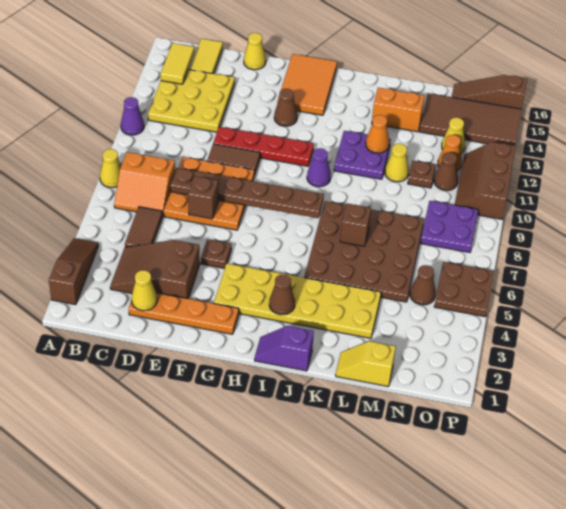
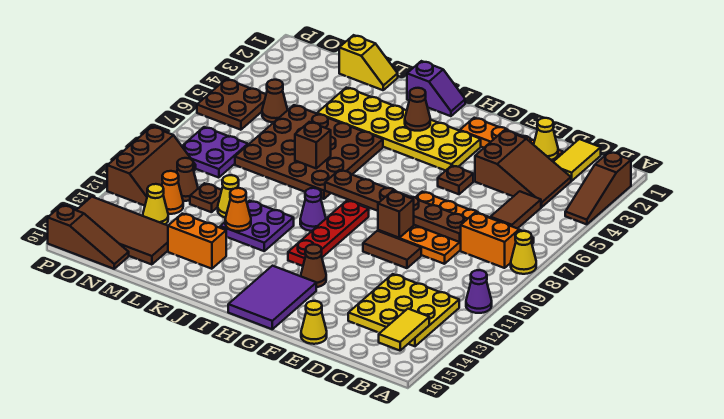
yellow tile C15:C16 level 1 -> yellow tile C1:C2 level 1
brown brick E7 level 2 -> brown brick F9 level 2
red plate E11:H11 level 1 -> red plate H9:H12 level 1
orange tile G14:H16 level 1 -> purple tile G14:H16 level 1

